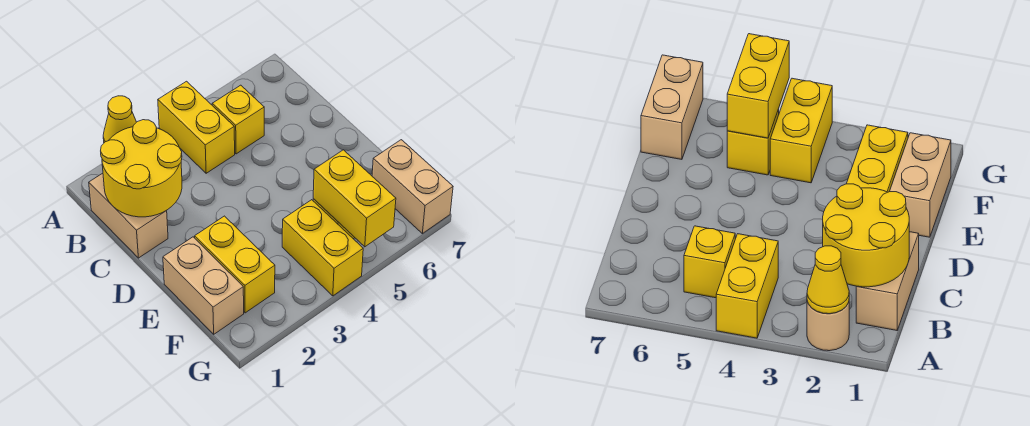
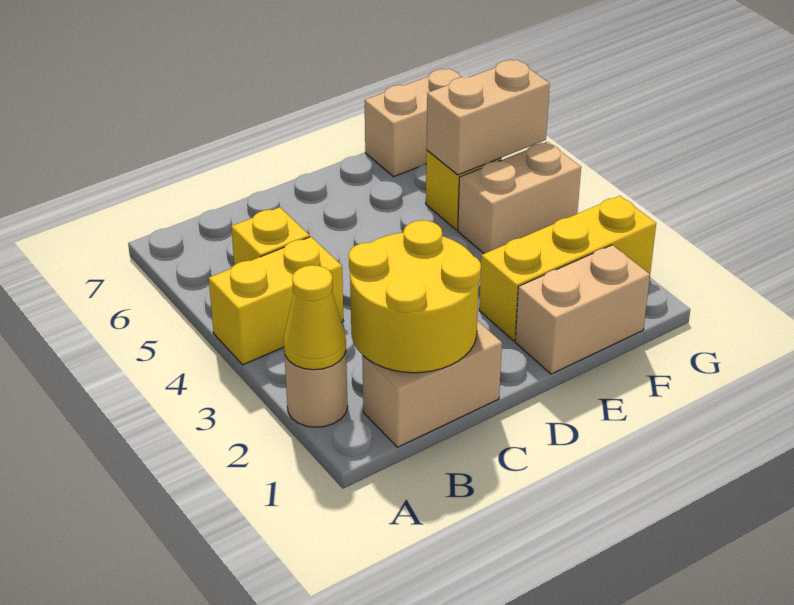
yellow brick E2:F2 level 1 -> yellow brick E2:G2 level 1
yellow brick F4:G4 level 1 -> tan brick F4:G4 level 1
yellow brick F5:G5 level 2 -> tan brick F5:G5 level 2

